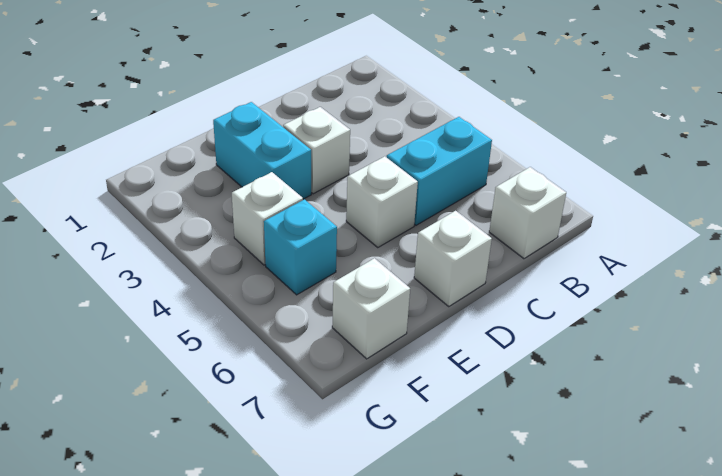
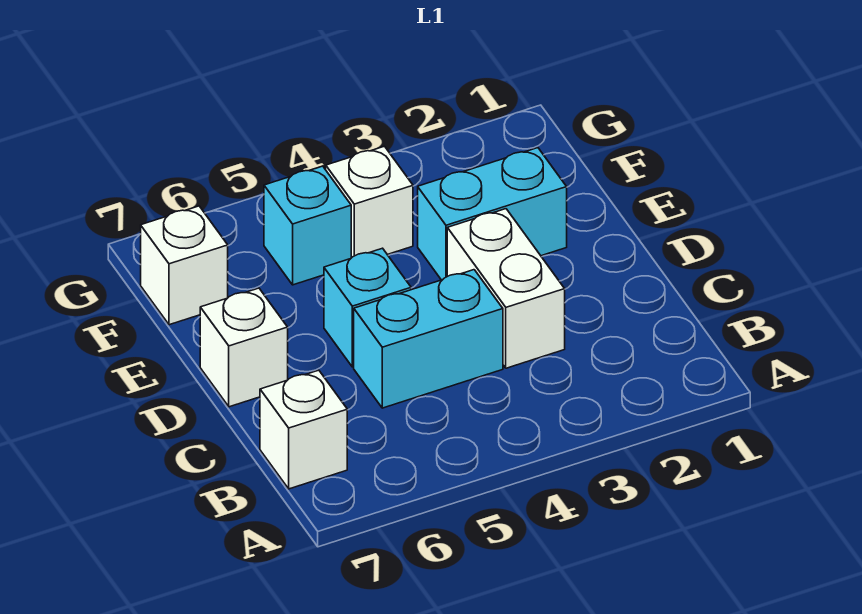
cyan brick B5:C5 level 1 -> cyan brick C4:C5 level 1
white brick D3 level 1 -> white brick C3:D3 level 1
white brick D5 level 1 -> cyan brick D5 level 1

